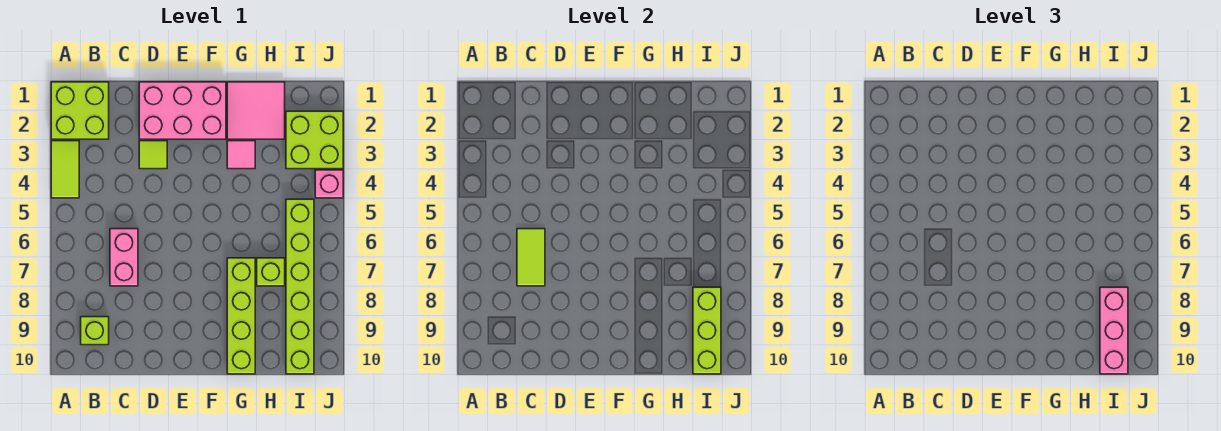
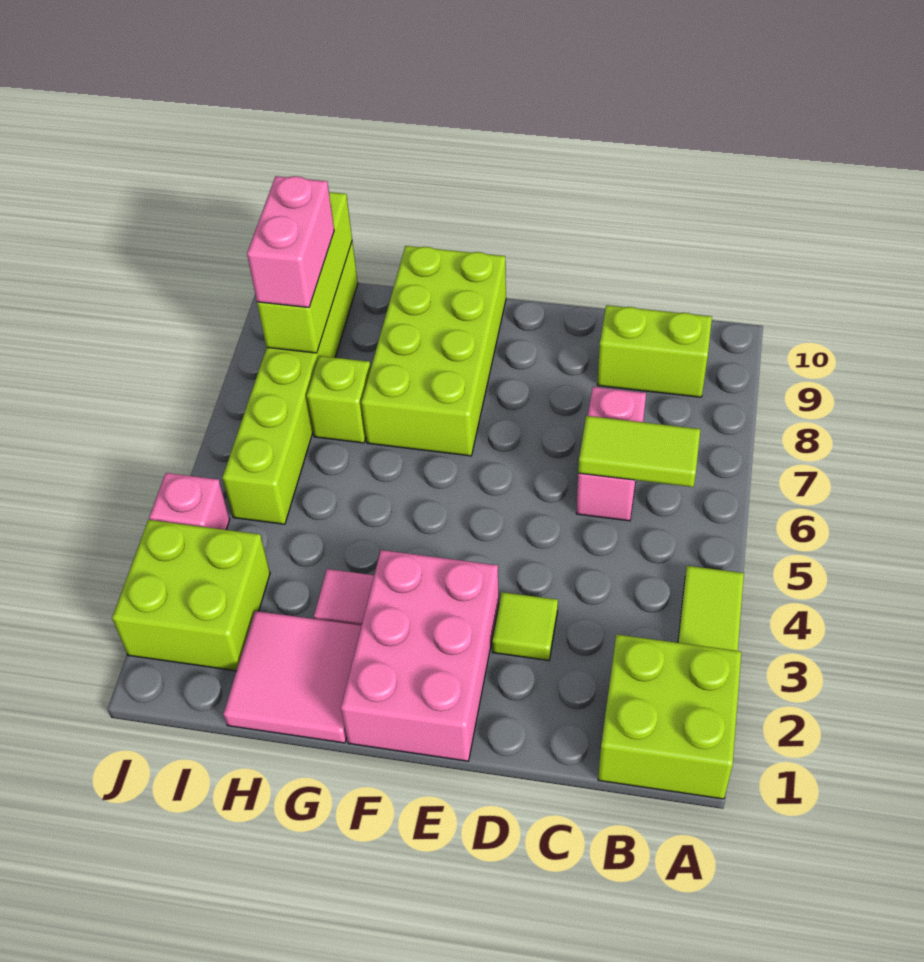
lime brick B9 level 1 -> lime brick B9:C9 level 1
lime tile C6:C7 level 2 -> lime tile B6:C6 level 2
pink brick D1:F2 level 1 -> pink brick E1:F3 level 1
lime brick G7:G10 level 1 -> lime brick F7:G10 level 1
pink brick I8:I10 level 3 -> pink brick I8:I9 level 3

